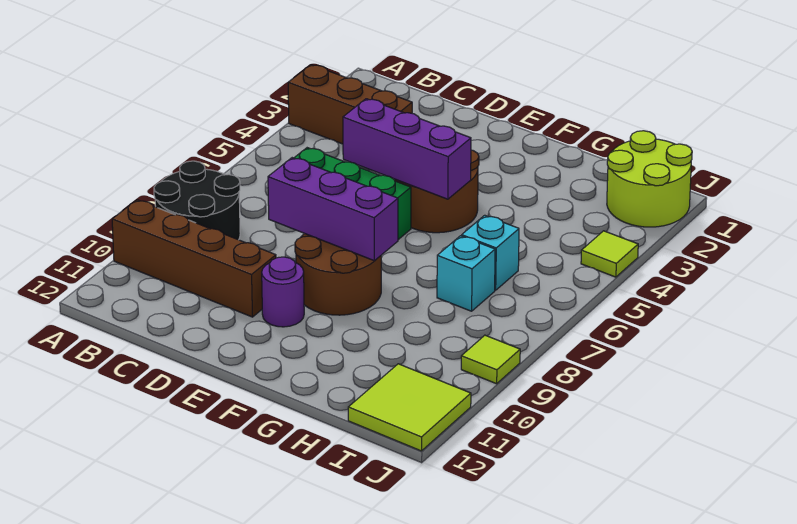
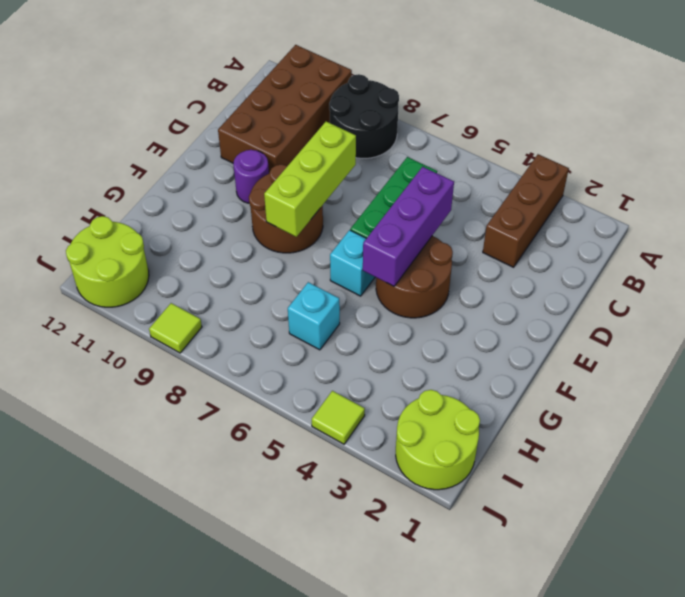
brown brick A10:D10 level 1 -> brown brick A10:D11 level 1
purple brick D8:F8 level 2 -> lime brick D8:F8 level 2
cyan brick H7 level 1 -> cyan brick F6 level 1
lime tile I11:J12 level 1 -> lime round brick I11:J12 level 1

